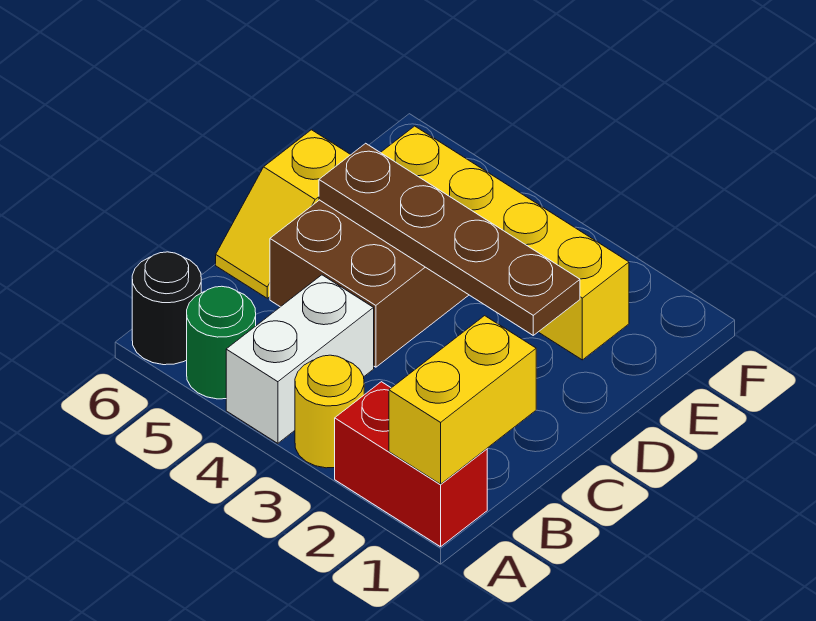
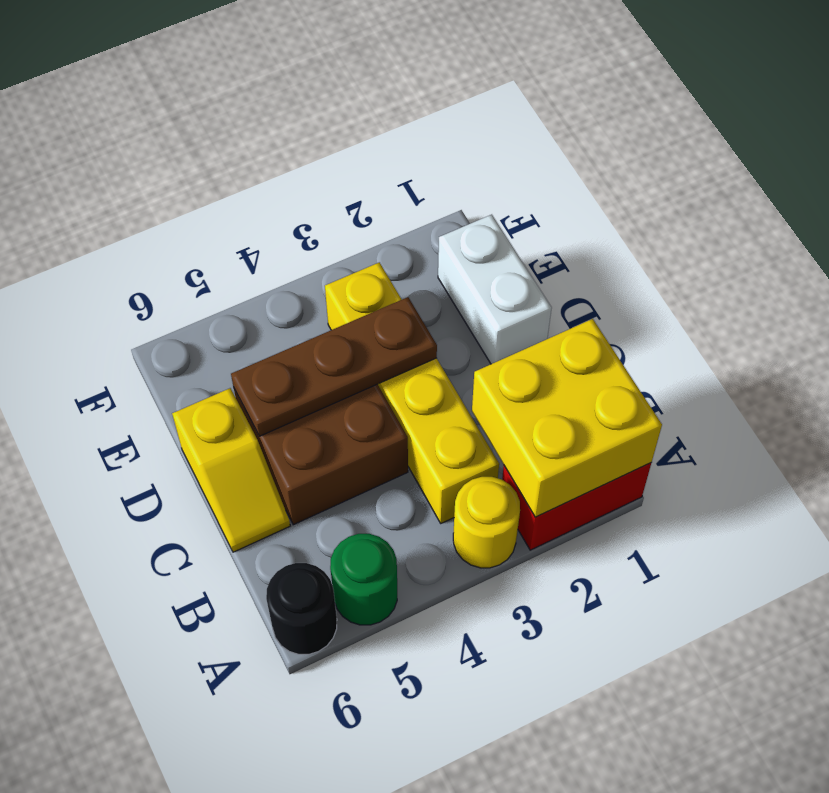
yellow brick A1:B1 level 2 -> yellow brick A1:B2 level 2
white brick A4:B4 level 1 -> white brick D1:E1 level 1
brown plate D2:D5 level 2 -> brown plate D3:D5 level 2
yellow brick E2:E5 level 1 -> yellow brick B3:E3 level 1

